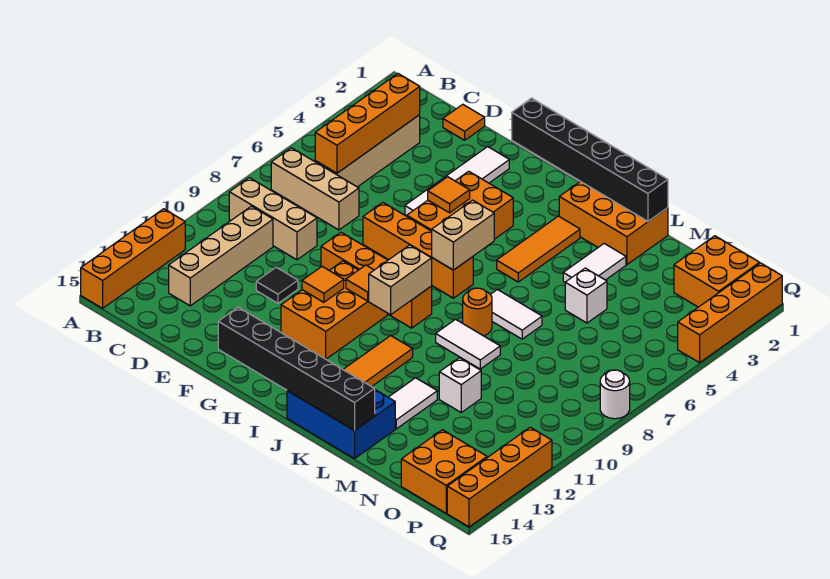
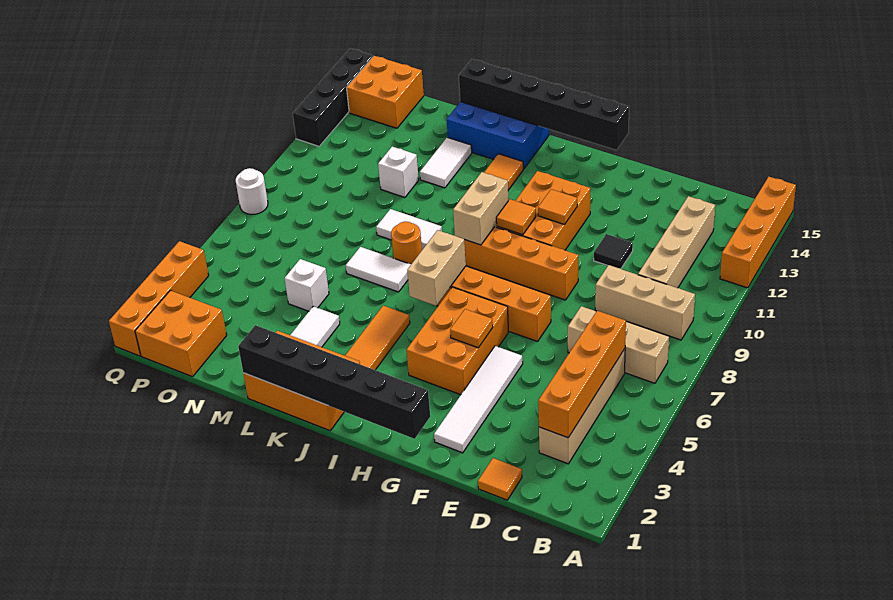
orange brick Q12:Q15 level 1 -> black brick Q12:Q15 level 1

